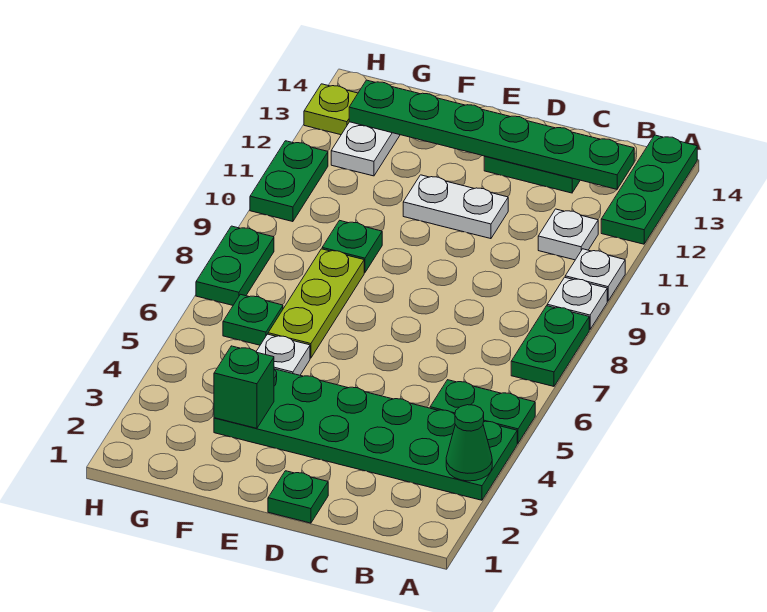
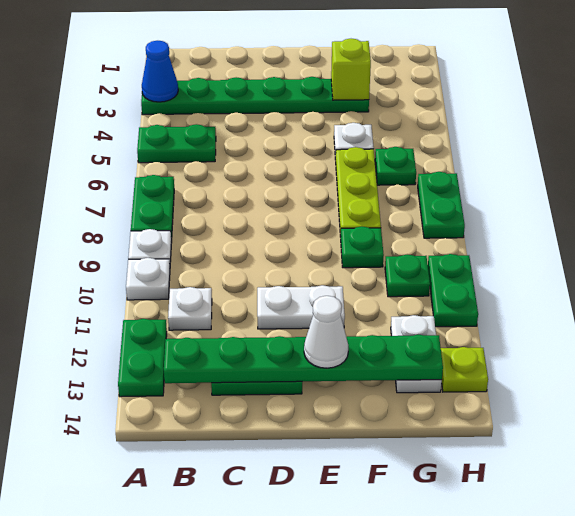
green plate A3:F4 level 1 -> green plate A3:F3 level 1
green cone A3 level 2 -> blue cone A3 level 2
green plate A12:A14 level 1 -> green plate A12:A13 level 1
green plate D1 level 1 -> green plate G10 level 1
none -> white cone E13 level 3
green brick F3 level 2 -> lime brick F3 level 2

